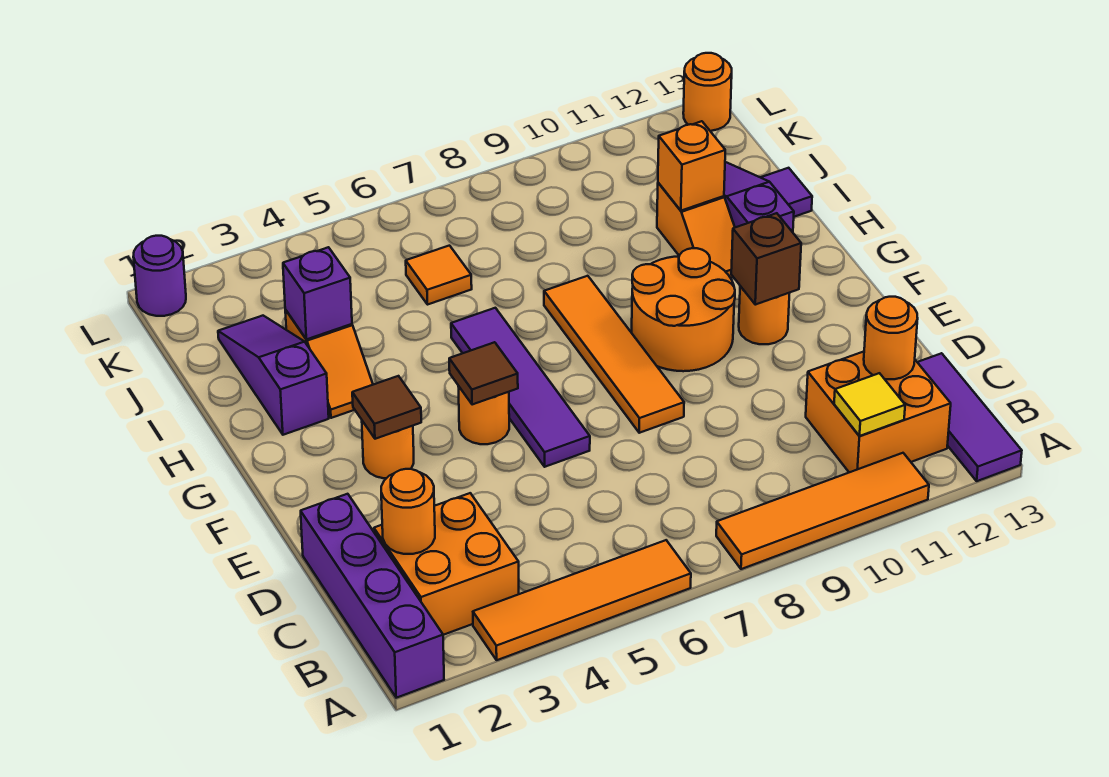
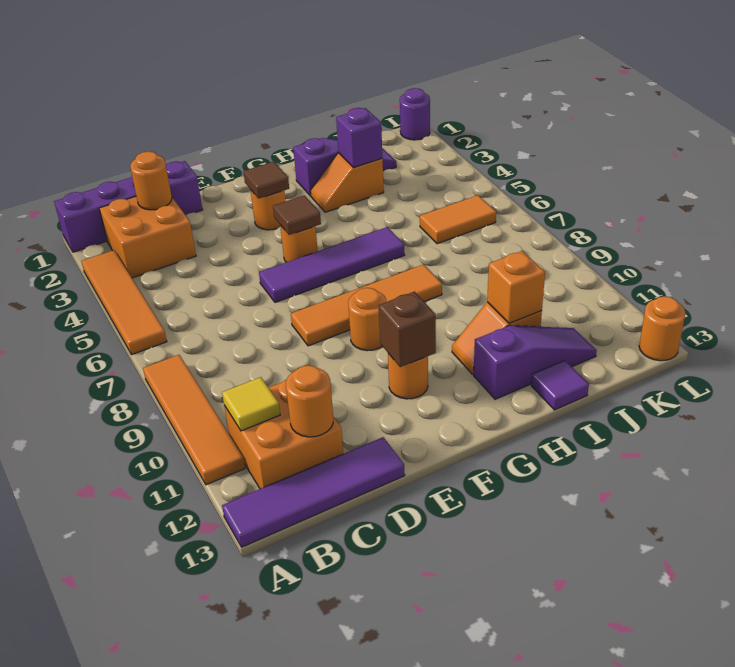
purple tile A13:C13 level 1 -> purple tile A13:D13 level 1
orange round brick F9:G10 level 1 -> orange round brick F9 level 1
orange tile J6 level 1 -> orange tile J6:K6 level 1

